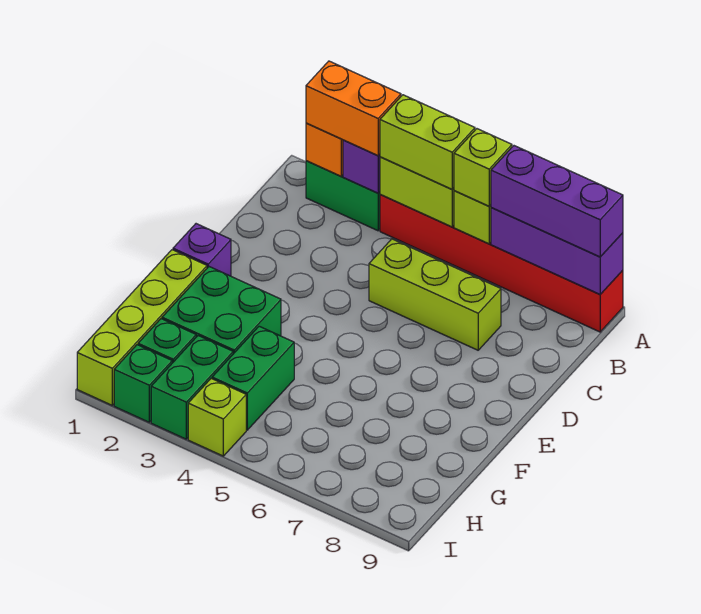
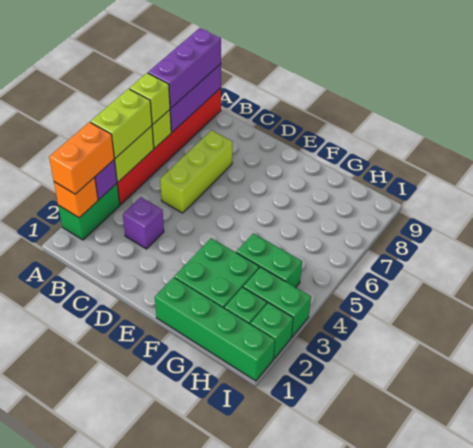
purple brick E1 level 1 -> purple brick C3 level 1
lime brick F1:I1 level 1 -> green brick F1:I1 level 1
lime brick I4 level 1 -> none

